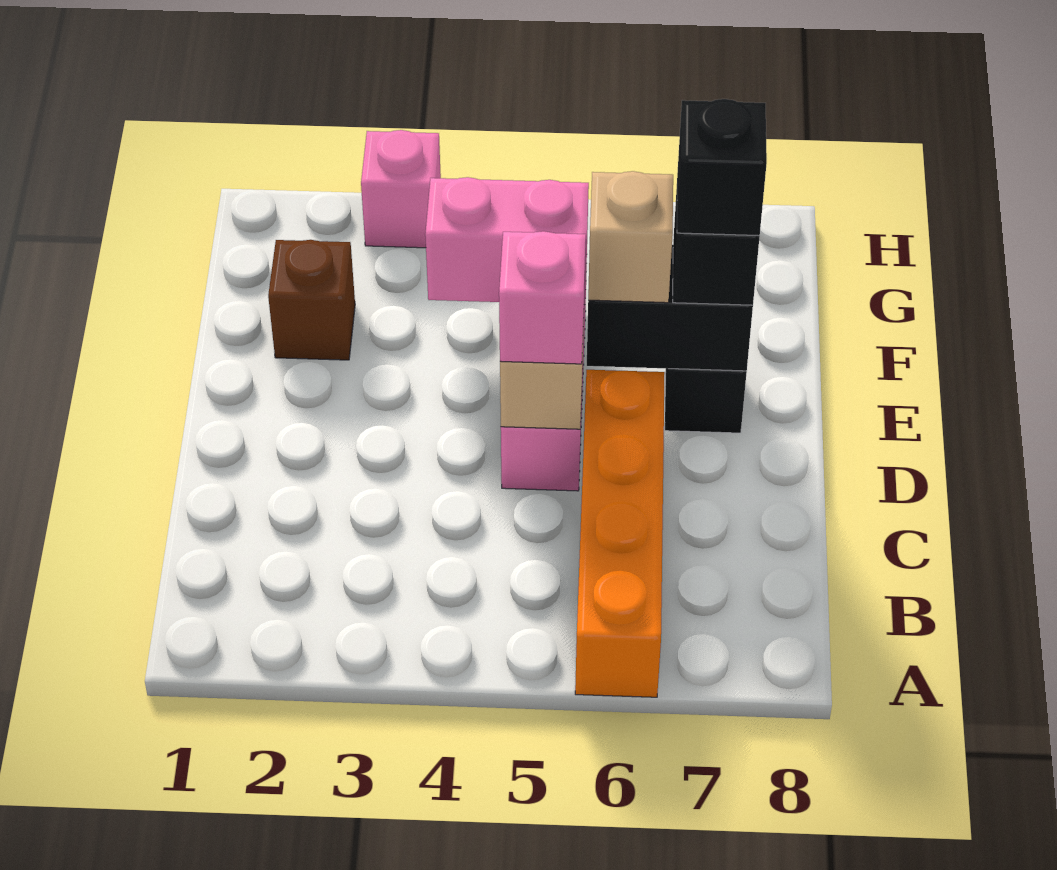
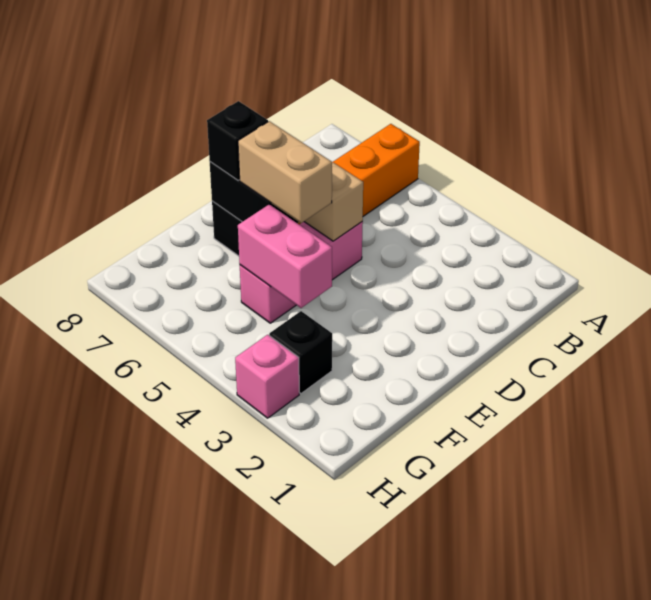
pink brick D5 level 3 -> none
tan brick E6 level 3 -> tan brick E5:E6 level 3
black brick E7 level 4 -> black brick G3 level 1
brown brick F2 level 1 -> none

